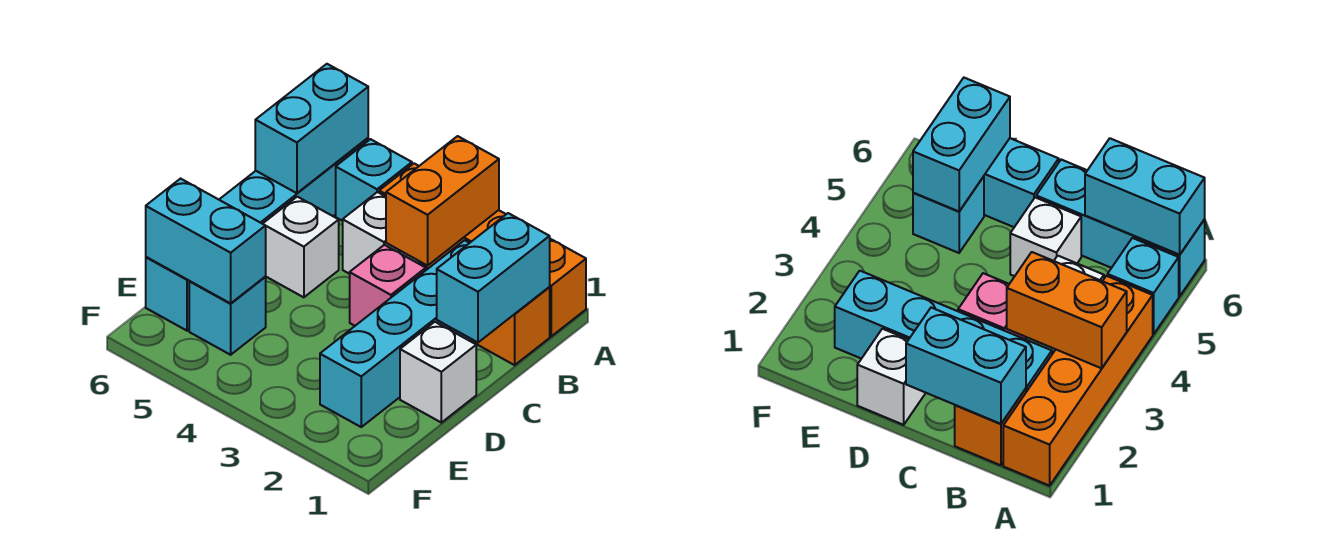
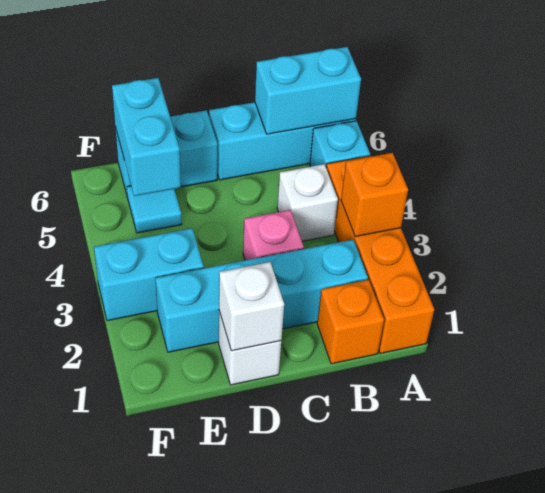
orange brick A3:B3 level 2 -> orange brick A3 level 2
cyan brick B1:C1 level 2 -> cyan brick E3:F3 level 1
white brick C5 level 1 -> white brick D1 level 2
cyan brick E5 level 1 -> cyan tile E5 level 1

